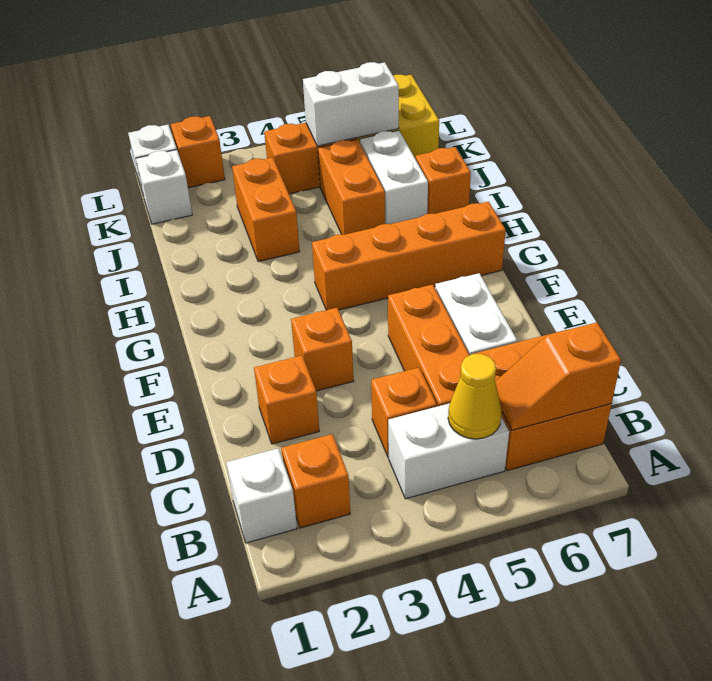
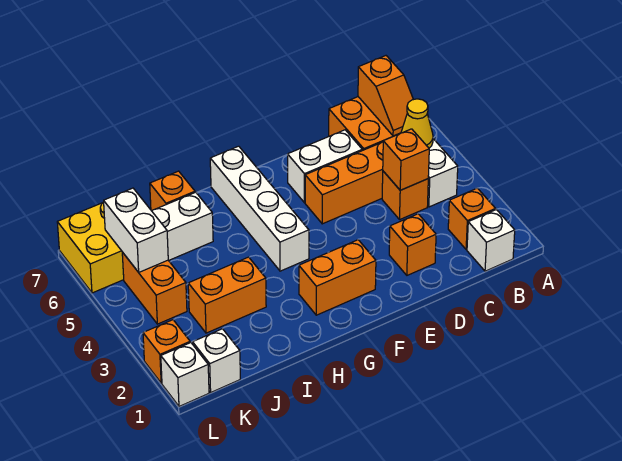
orange brick E3 level 1 -> orange brick C4 level 2
orange brick G4:G7 level 1 -> white brick G4:G7 level 1
orange brick I5:J5 level 1 -> orange brick F2:G2 level 1

